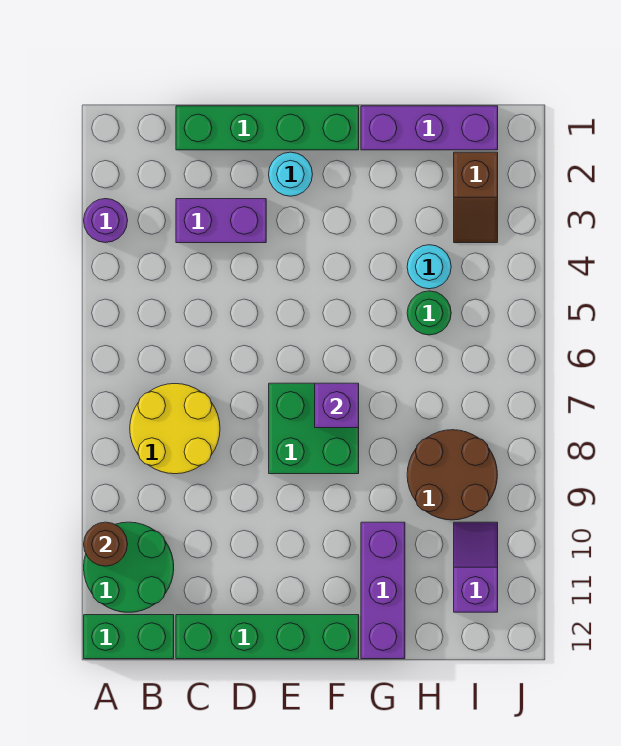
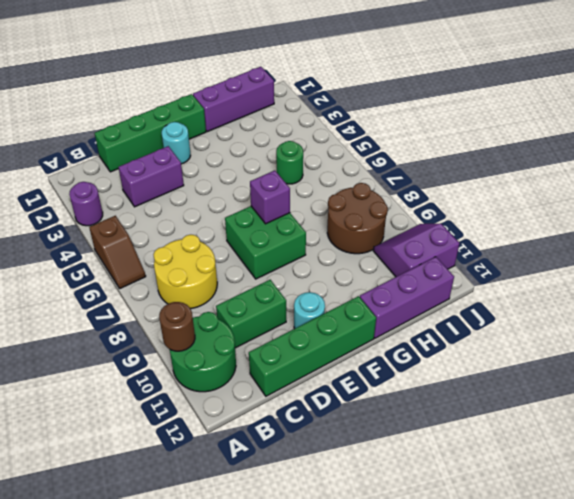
green brick A12:B12 level 1 -> green brick C10:D10 level 1
purple brick G10:G12 level 1 -> purple brick G12:I12 level 1
cyan round brick H4 level 1 -> cyan round brick E11 level 1
brown slope I2:I3 level 1 top 2 -> brown slope A5:A6 level 1 top 5
purple slope I10:I11 level 1 top 11 -> purple slope I10:J11 level 1 top 11

